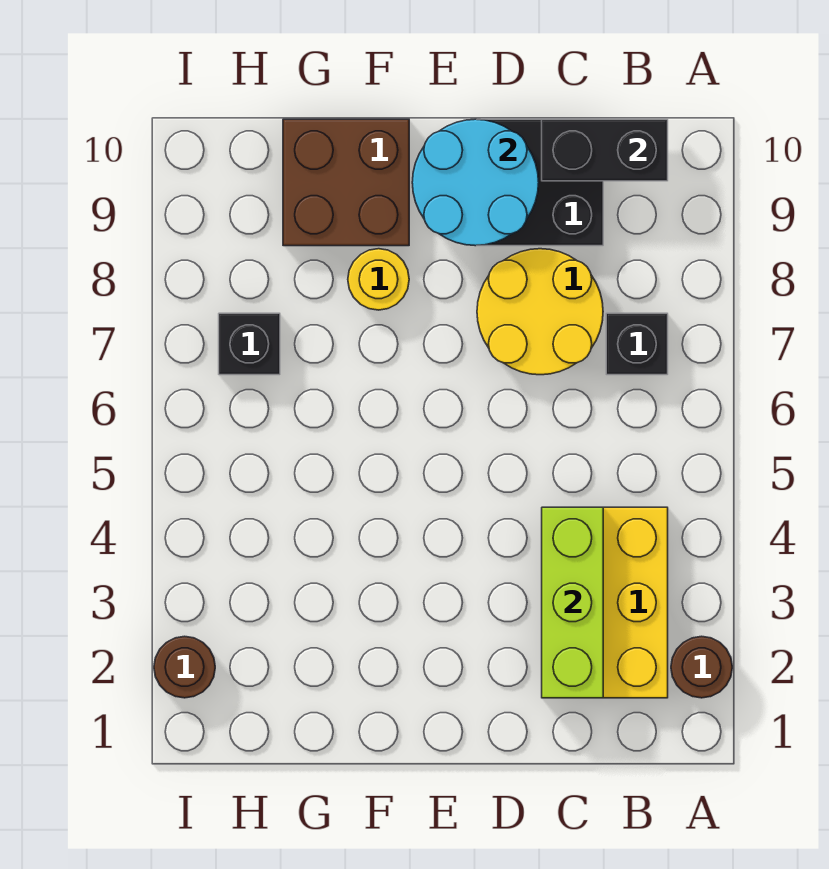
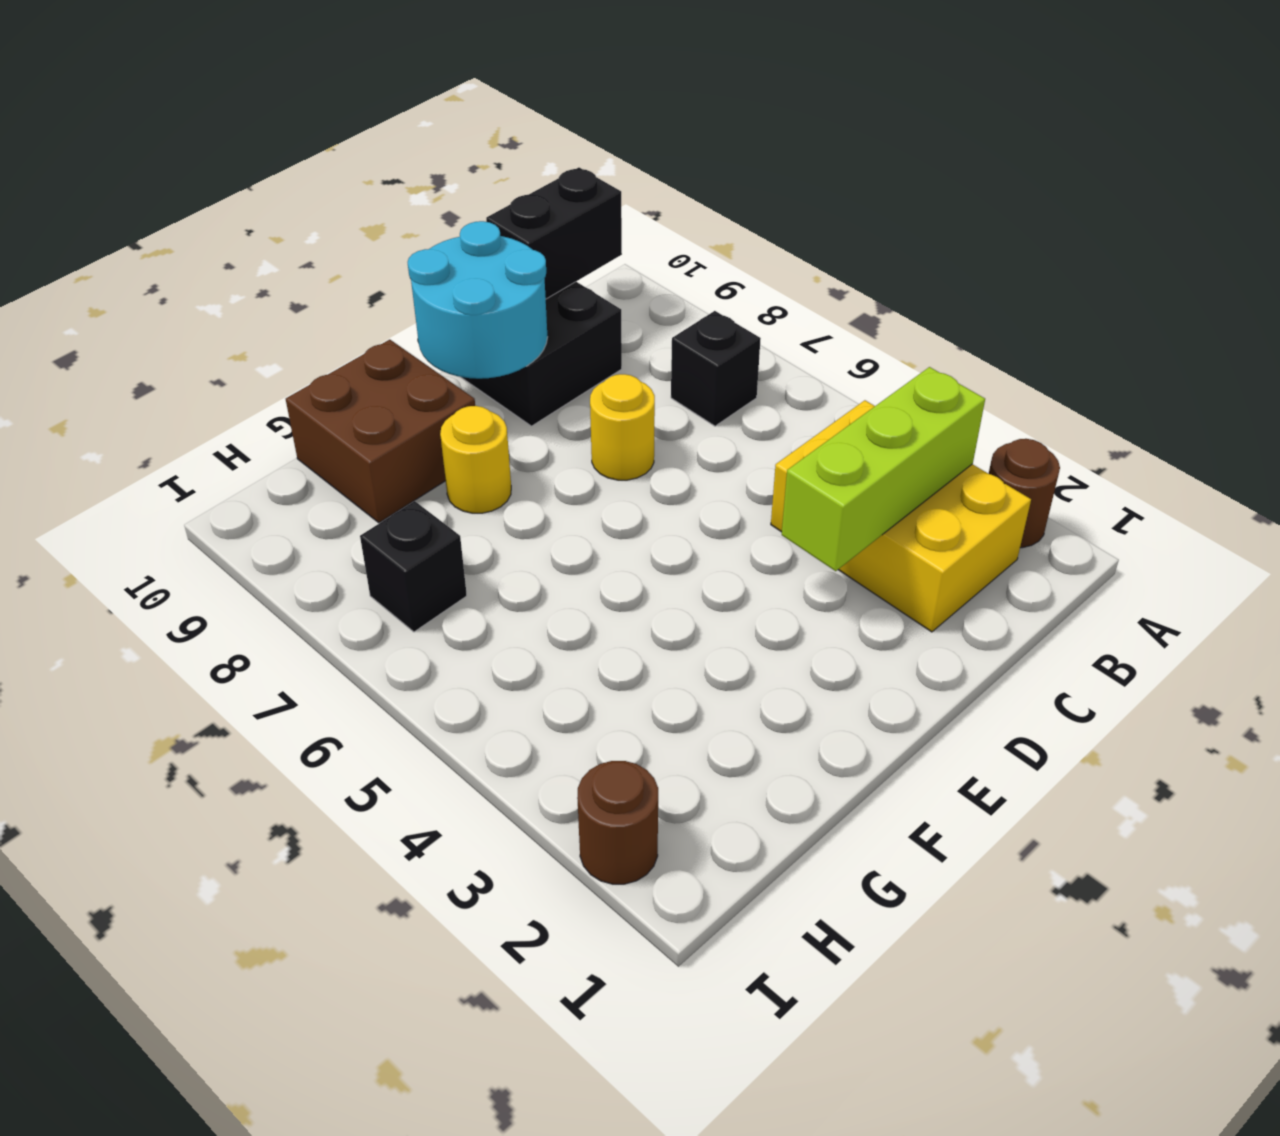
lime brick C2:C4 level 2 -> lime brick B3:D3 level 2
yellow round brick C7:D8 level 1 -> yellow round brick D7 level 1

